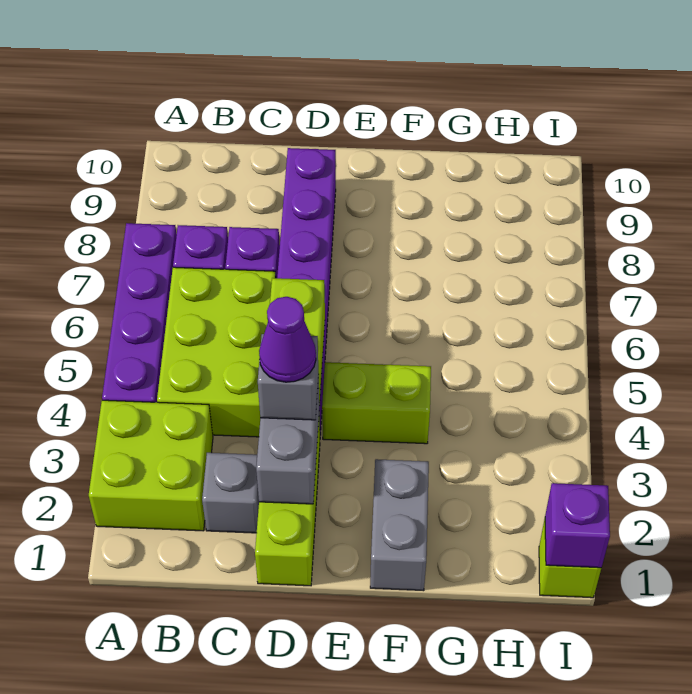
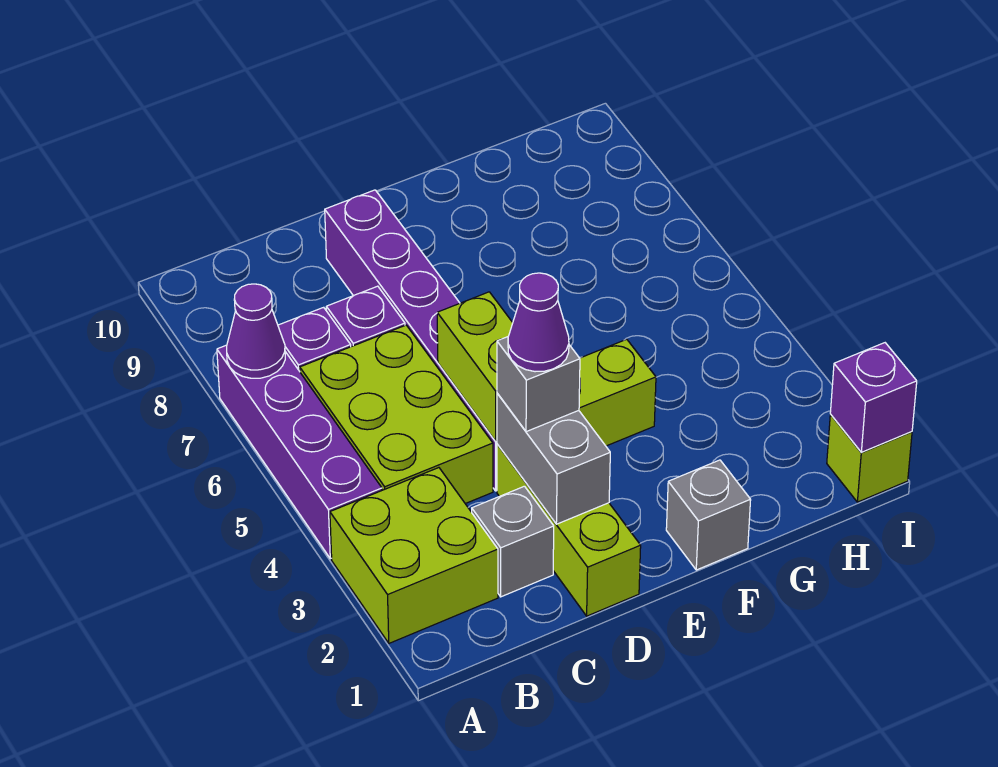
none -> purple cone A7 level 2
grey brick F1:F2 level 1 -> grey brick F1 level 1

